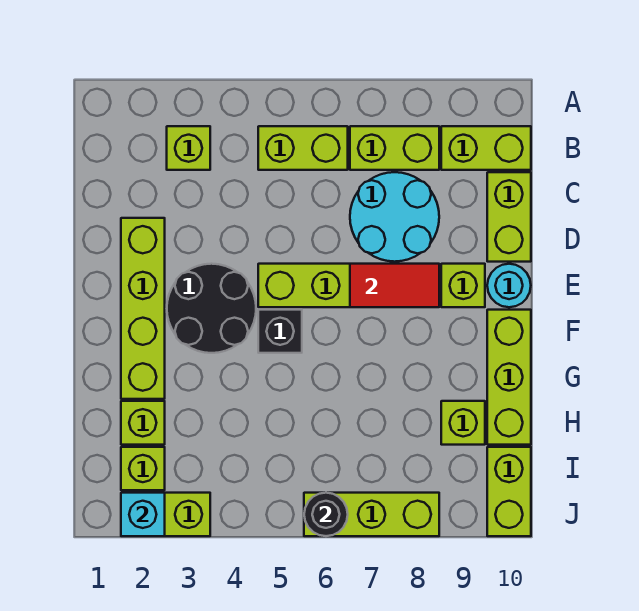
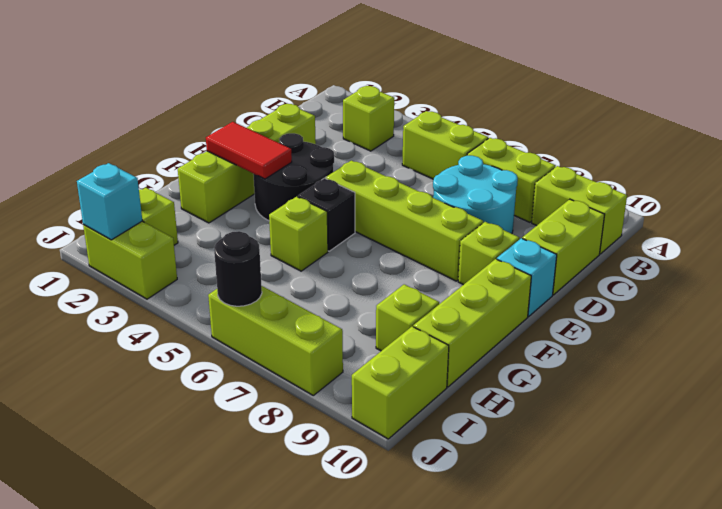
red tile E7:E8 level 2 -> red tile F2:F3 level 2
cyan round brick E10 level 1 -> cyan brick E10 level 1
lime brick H2 level 1 -> lime brick G5 level 1

